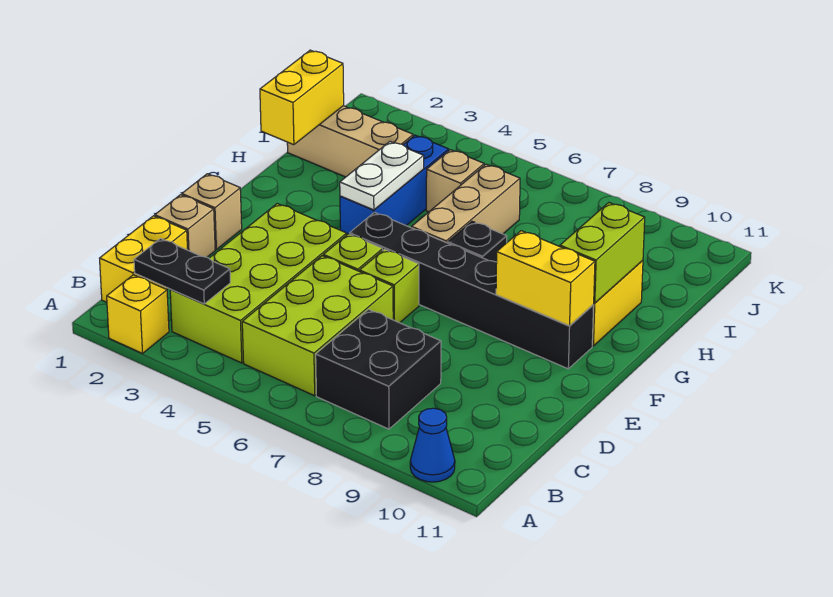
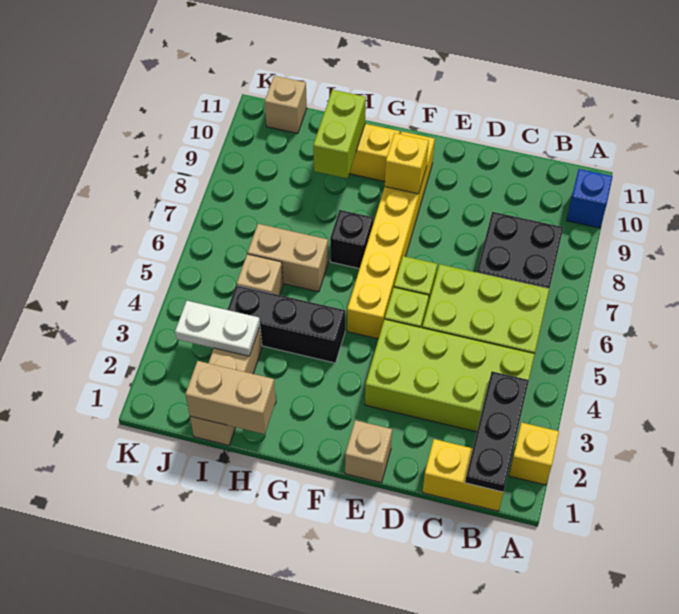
blue cone A10 level 1 -> blue brick A10 level 1
black plate B2:B3 level 2 -> black plate B1:B3 level 2
tan brick D1 level 1 -> tan brick J11 level 1
black brick F5:F10 level 1 -> yellow brick F5:F10 level 1
yellow brick F9:F10 level 2 -> yellow brick F9 level 2
blue brick G4:I4 level 1 -> black brick G4:I4 level 1
white plate G4:H4 level 2 -> white plate I3:J3 level 2
tan brick G6:I6 level 1 -> tan brick H6:I6 level 1
lime brick G10:H10 level 2 -> lime brick H9:H10 level 2
yellow brick H1:I1 level 2 -> tan brick H1:I1 level 2

